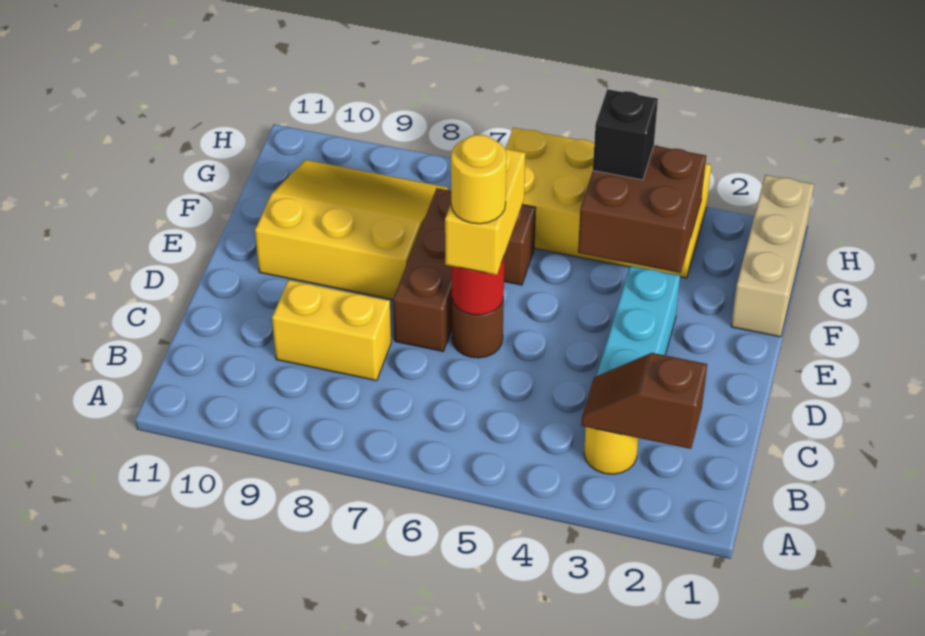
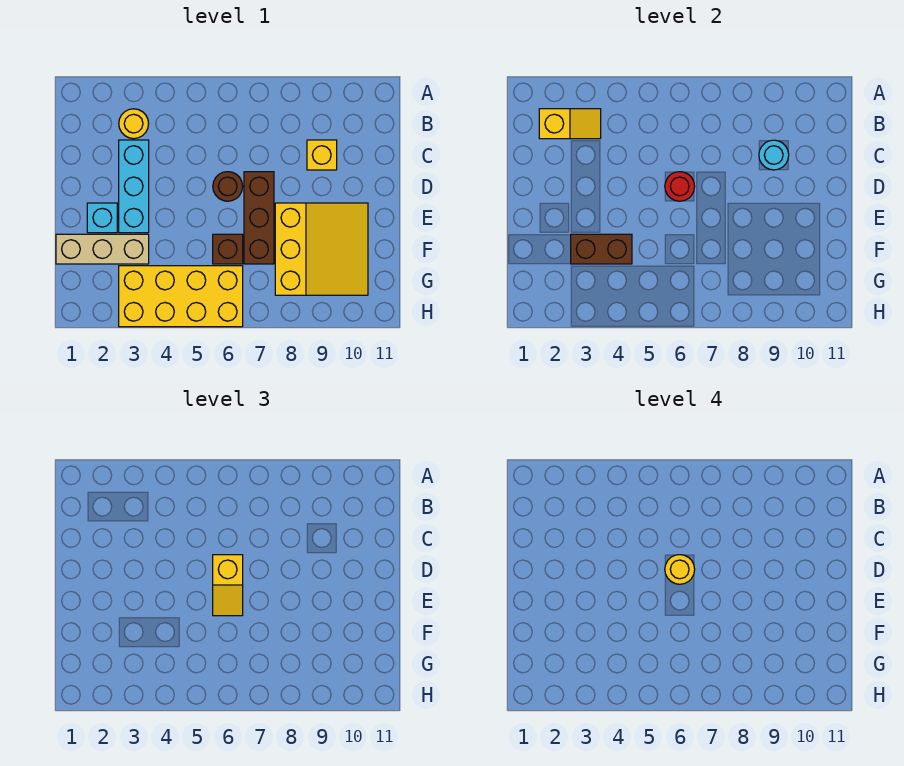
brown slope B2:B3 level 2 top 2 -> yellow slope B2:B3 level 2 top 2
yellow brick C8:C9 level 1 -> yellow brick C9 level 1
none -> cyan round brick C9 level 2
yellow brick D6:E6 level 3 -> yellow slope D6:E6 level 3 top D
none -> cyan brick E2 level 1
yellow slope E8:G10 level 1 top E -> yellow slope E8:G10 level 1 top 8
tan brick F1:H1 level 1 -> tan brick F1:F3 level 1
brown brick F3:G4 level 2 -> brown brick F3:F4 level 2
black brick G4 level 3 -> none

